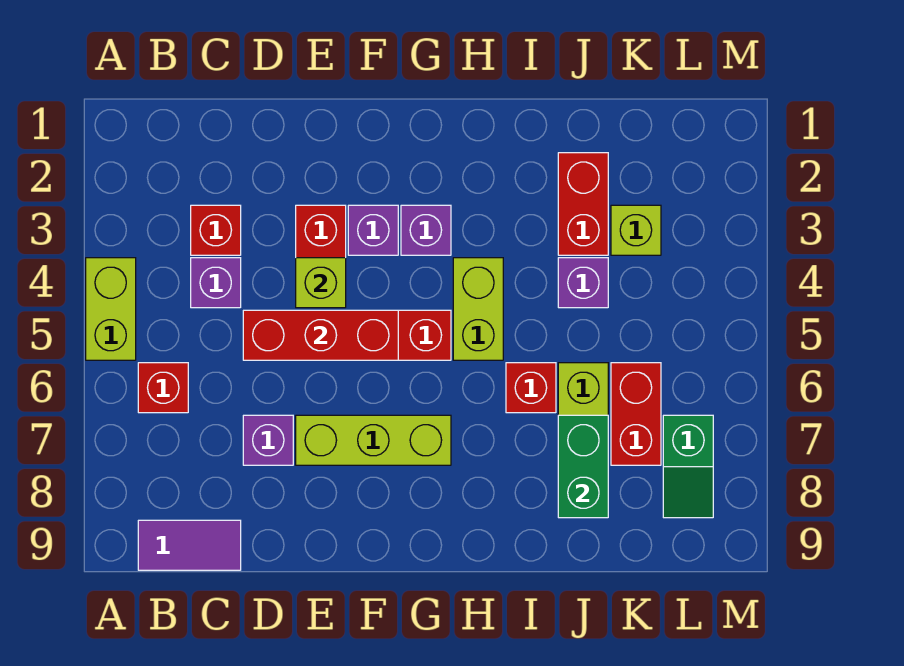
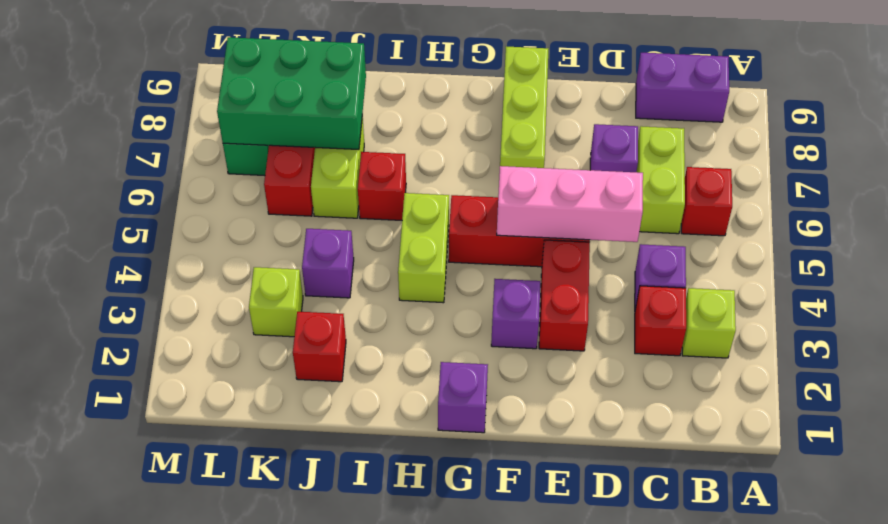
lime brick A4:A5 level 1 -> lime brick C6:C7 level 1
purple tile B9:C9 level 1 -> purple brick B9:C9 level 1
red brick D5:F5 level 2 -> pink brick D5:F5 level 2
lime brick E4 level 2 -> lime brick B3 level 1
lime brick E7:G7 level 1 -> lime brick F7:F9 level 1
purple brick G3 level 1 -> purple brick G1 level 1
red brick J2:J3 level 1 -> red brick J2 level 1
green brick J7:J8 level 2 -> green brick J7:L8 level 2

